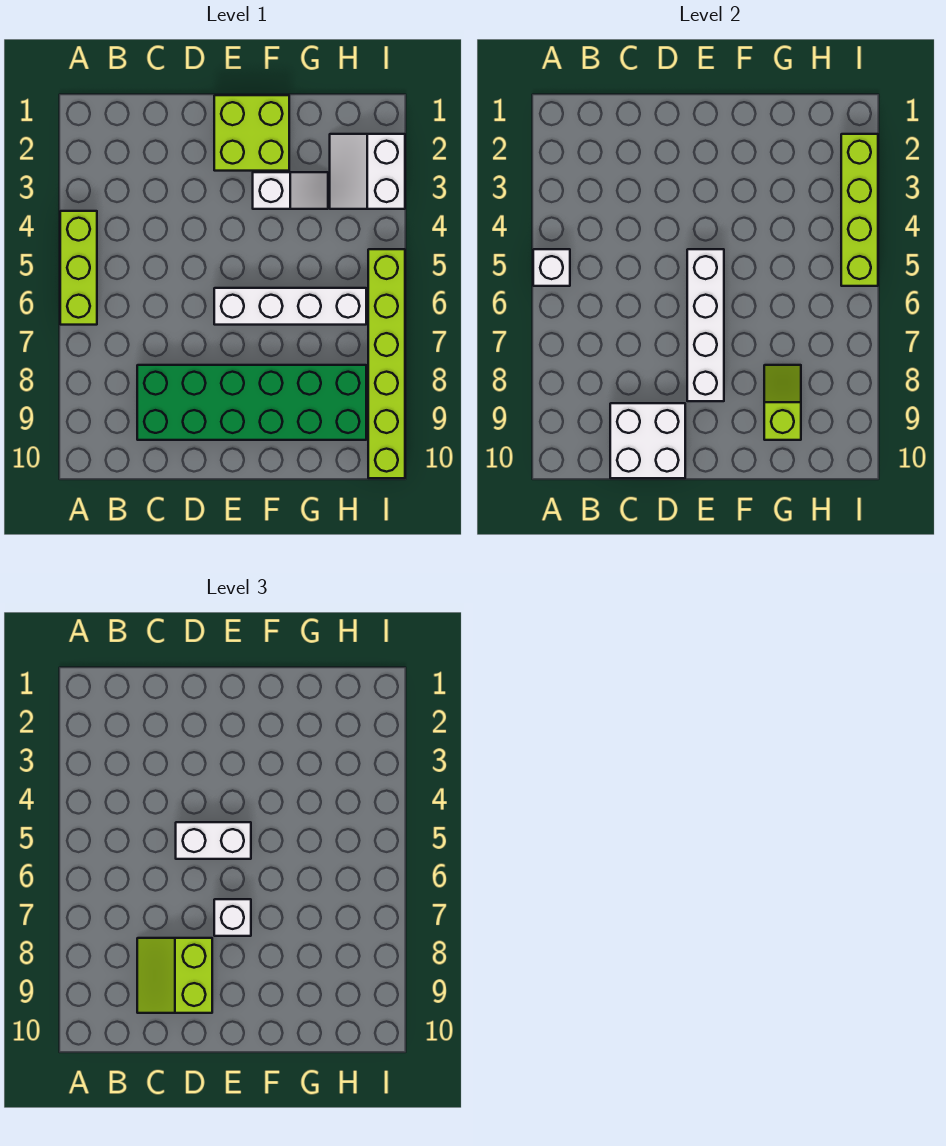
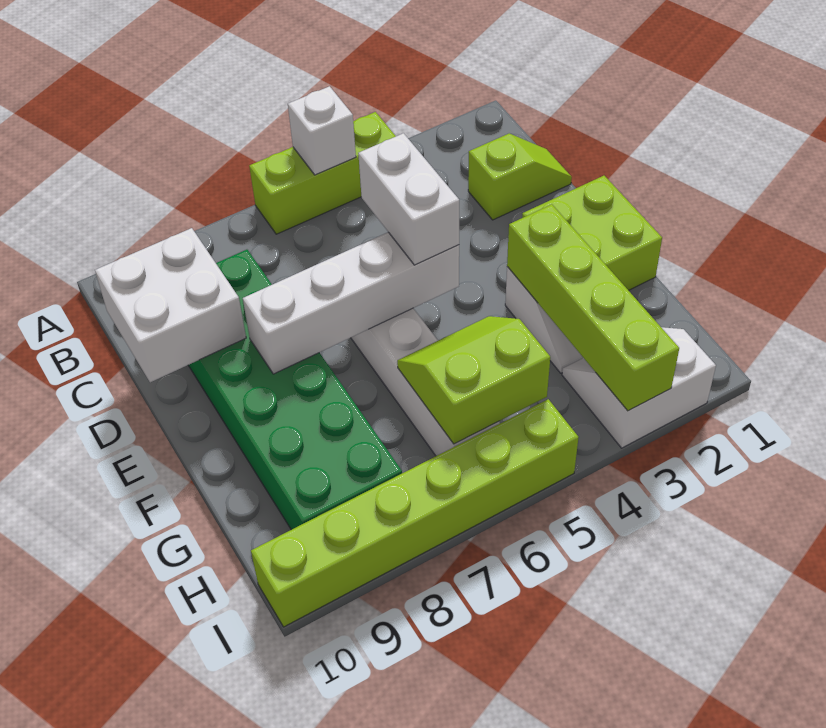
lime slope C8:D9 level 3 top D -> lime slope G5:H6 level 2 top H
white brick E7 level 3 -> none
lime slope G8:G9 level 2 top 9 -> lime slope C1:C2 level 1 top 2
lime brick I2:I5 level 2 -> lime brick F3:I3 level 2

